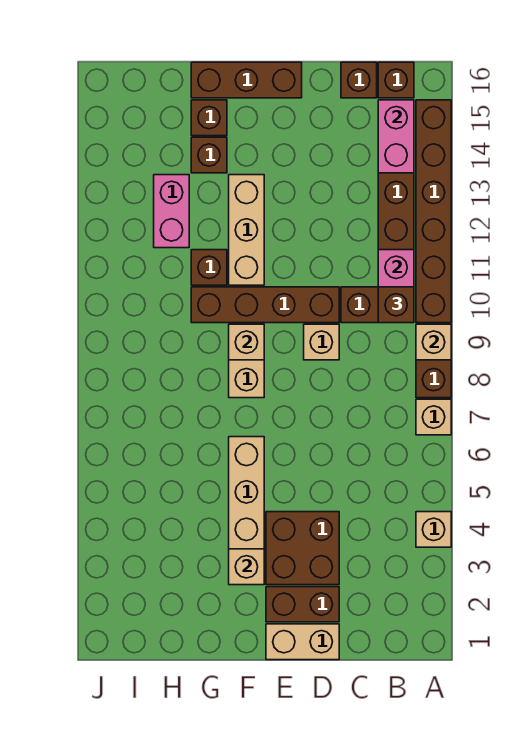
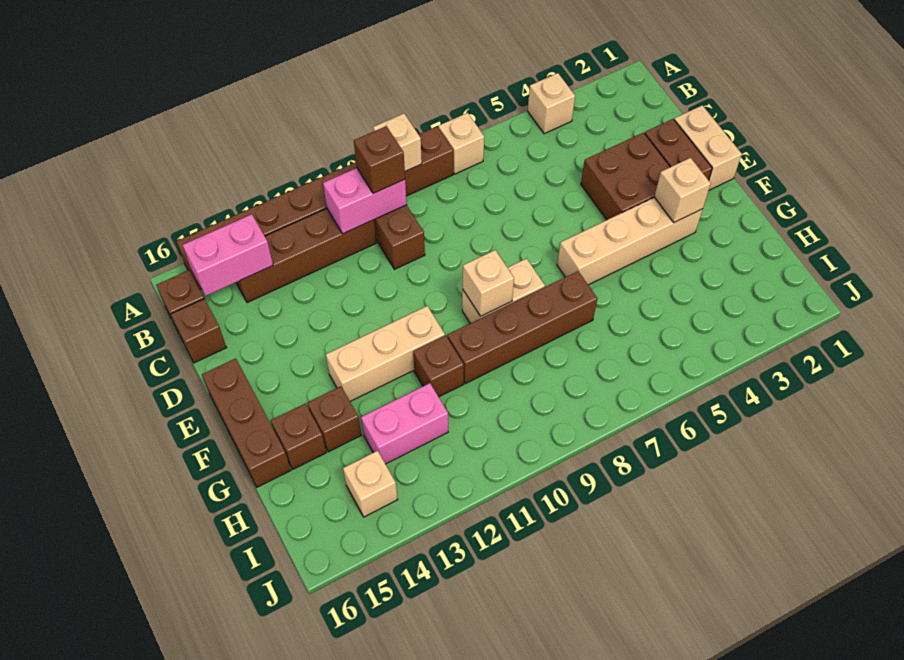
tan brick D9 level 1 -> tan brick I14 level 1
brown brick D10:G10 level 1 -> brown brick G7:G10 level 1

